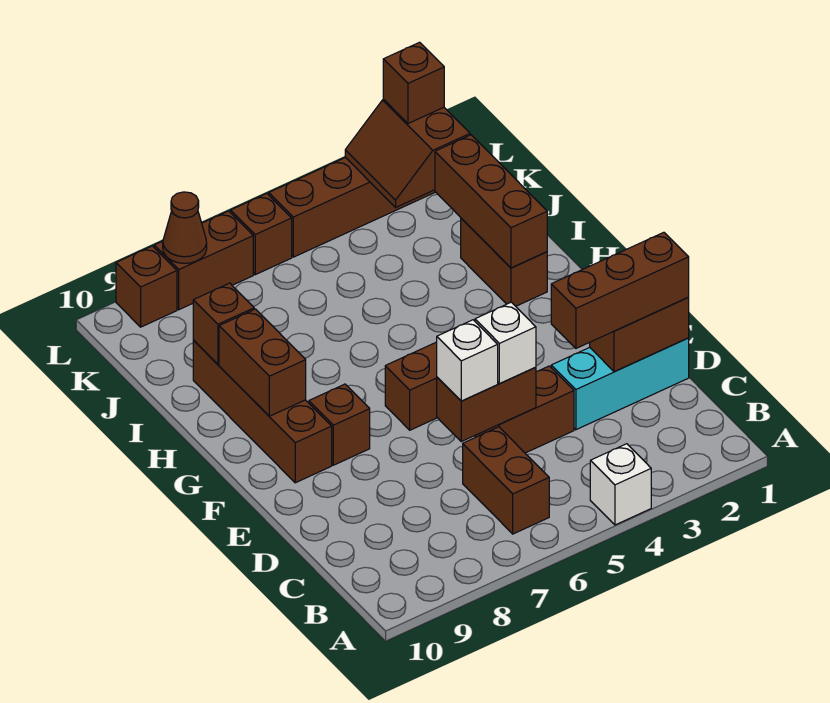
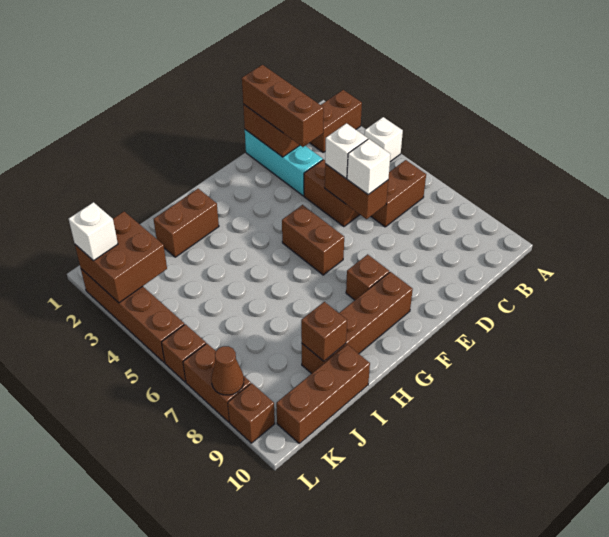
brown brick G9:H9 level 2 -> brown brick A2:B2 level 1
brown brick H2:J2 level 2 -> brown brick I10:K10 level 1
brown slope K2:L3 level 2 top 2 -> brown brick K2:L3 level 2
brown brick L2 level 3 -> white brick L2 level 3

